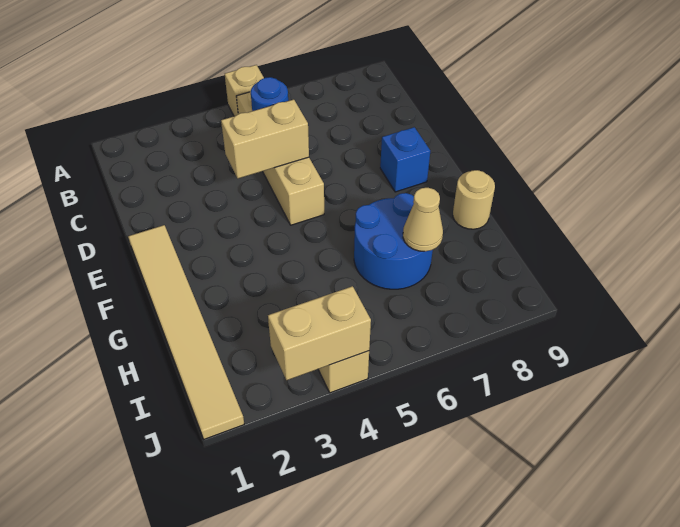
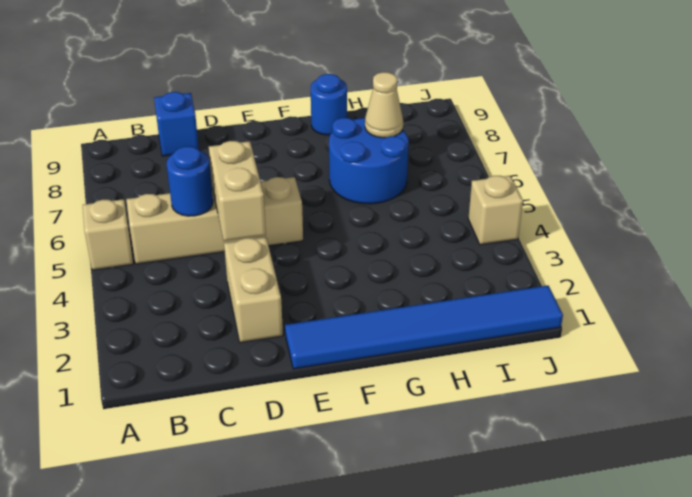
tan tile E1:J1 level 1 -> blue tile E1:J1 level 1
blue brick E8 level 1 -> blue brick C9 level 1
tan round brick G9 level 1 -> blue round brick G9 level 1
tan brick J3:J4 level 2 -> tan brick D2:D3 level 1

